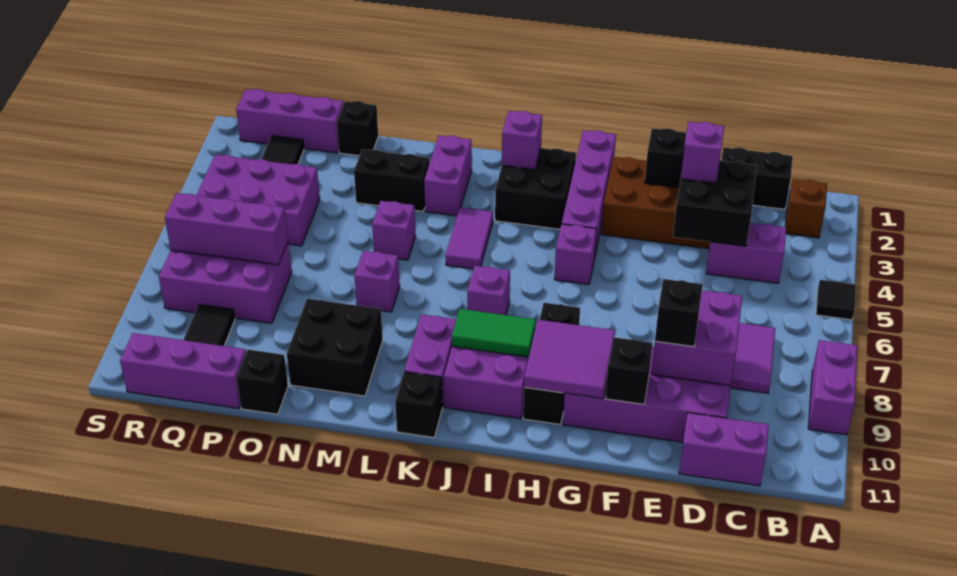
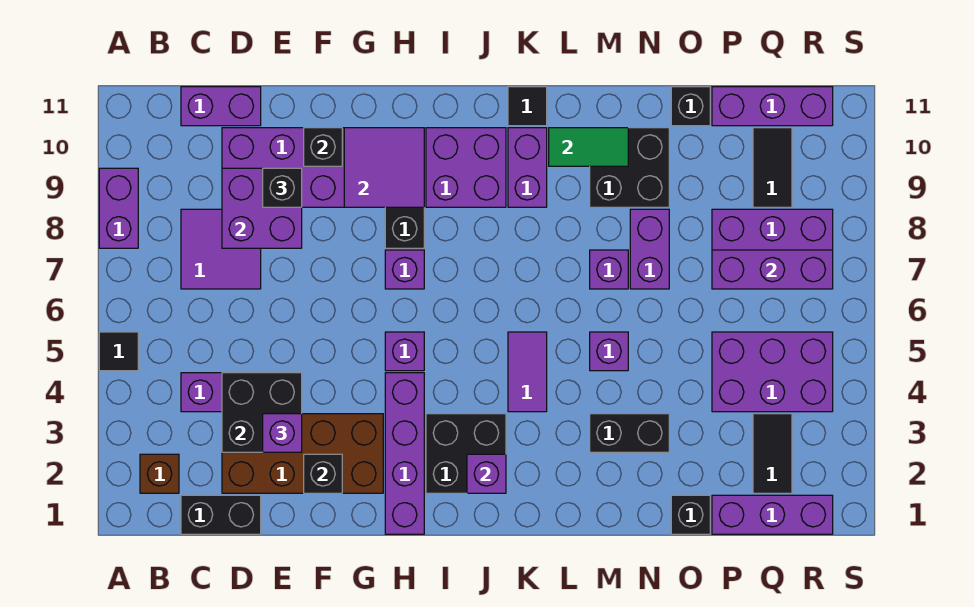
green tile I9:J9 level 2 -> green tile L10:M10 level 2
purple brick J7 level 1 -> purple brick H7 level 1
black brick K11 level 1 -> black tile K11 level 1
purple brick L2:L3 level 1 -> purple brick N7:N8 level 1

